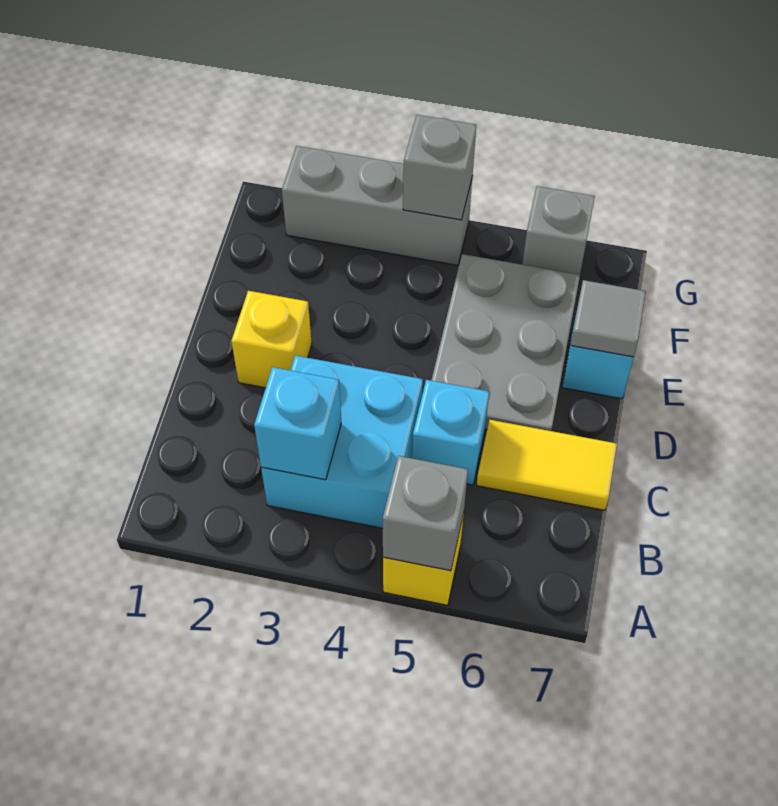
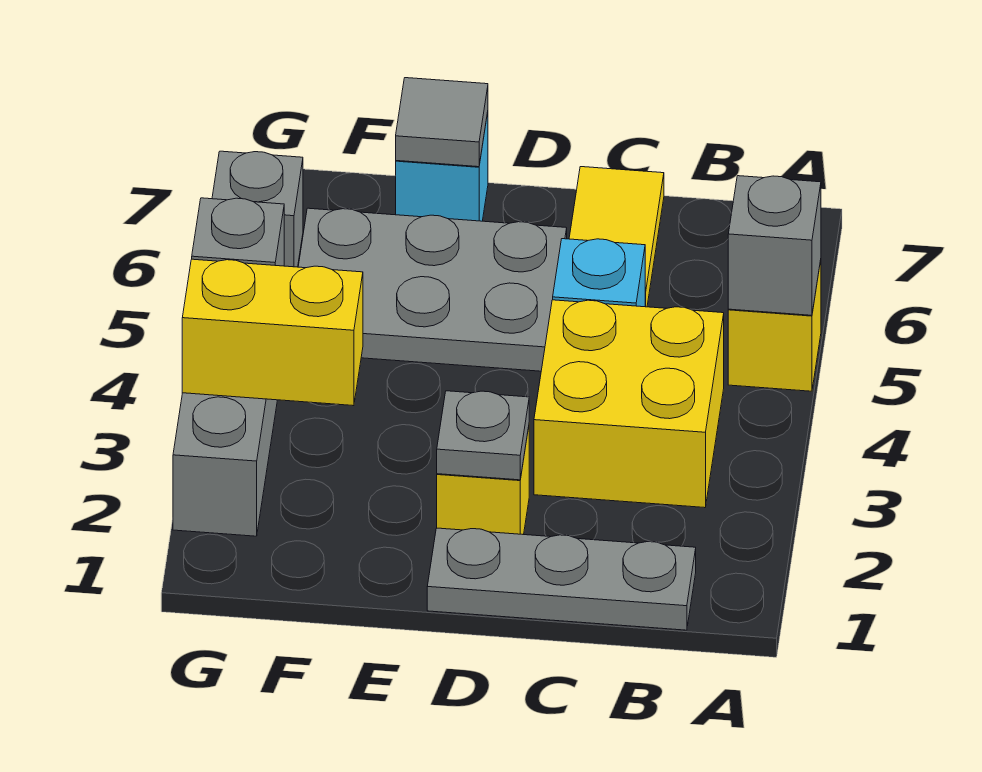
none -> grey plate B1:D1 level 1
cyan brick B3:C4 level 1 -> yellow brick B3:C4 level 1
cyan brick B3 level 2 -> none
none -> grey plate D2 level 2
none -> yellow brick F3:G3 level 2

